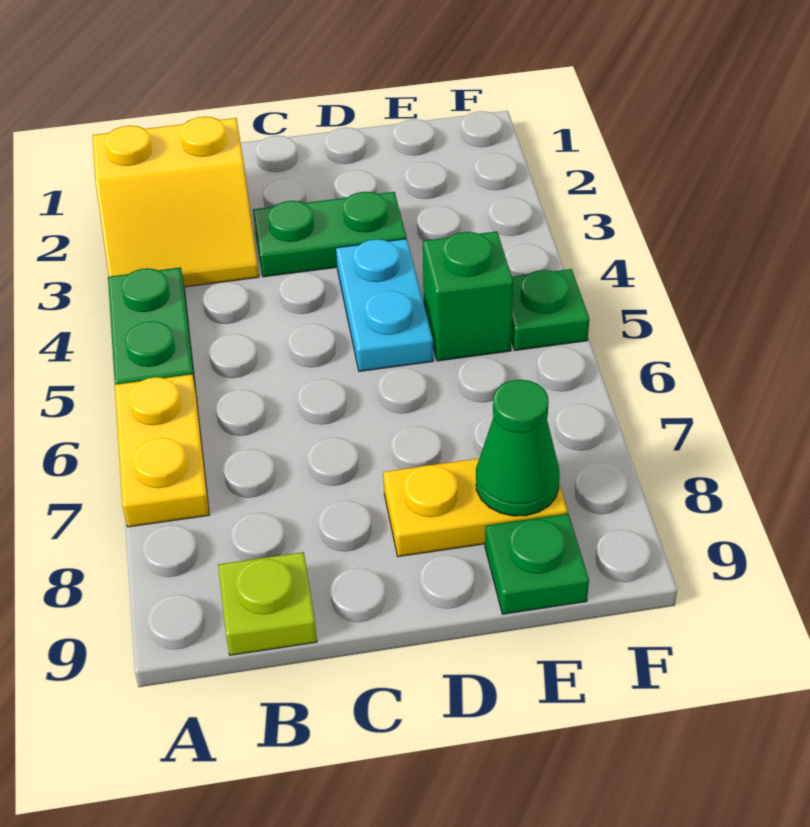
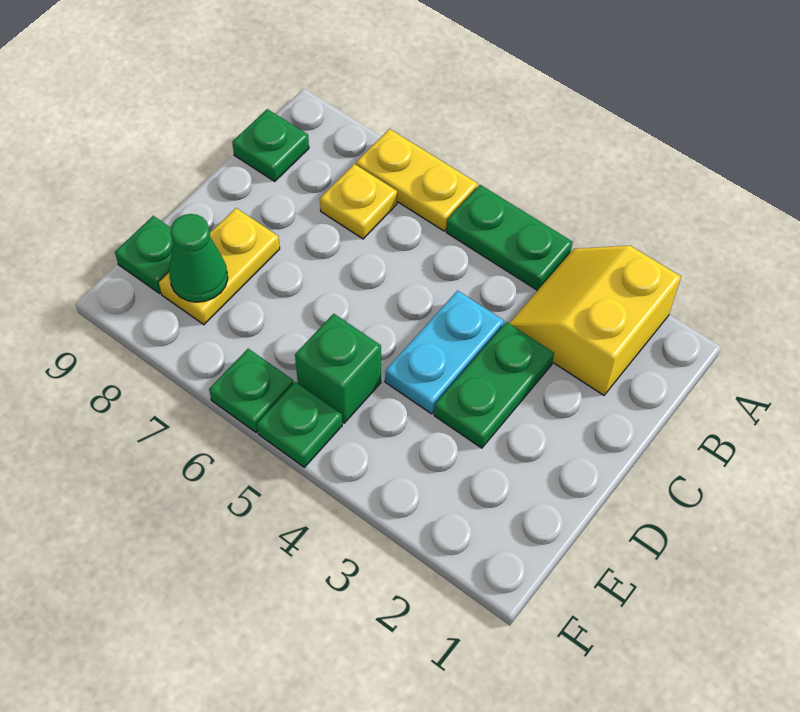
none -> yellow plate B7 level 1
lime plate B9 level 1 -> green plate B9 level 1
cyan plate D4:D5 level 1 -> cyan plate C4:D4 level 1
none -> green plate F6 level 1

